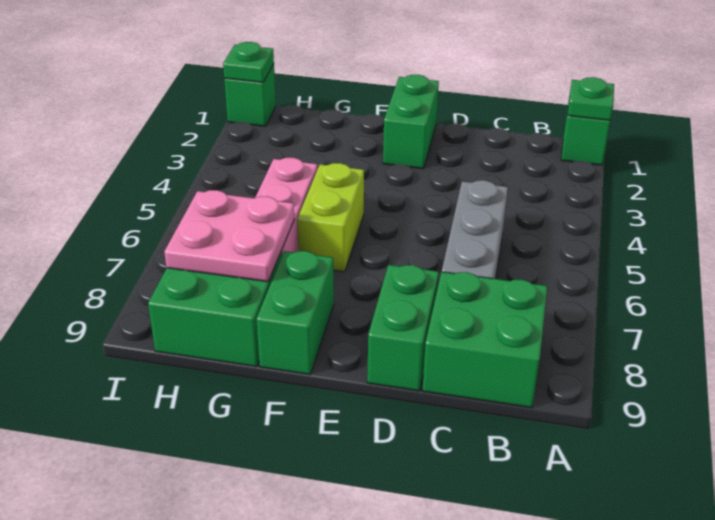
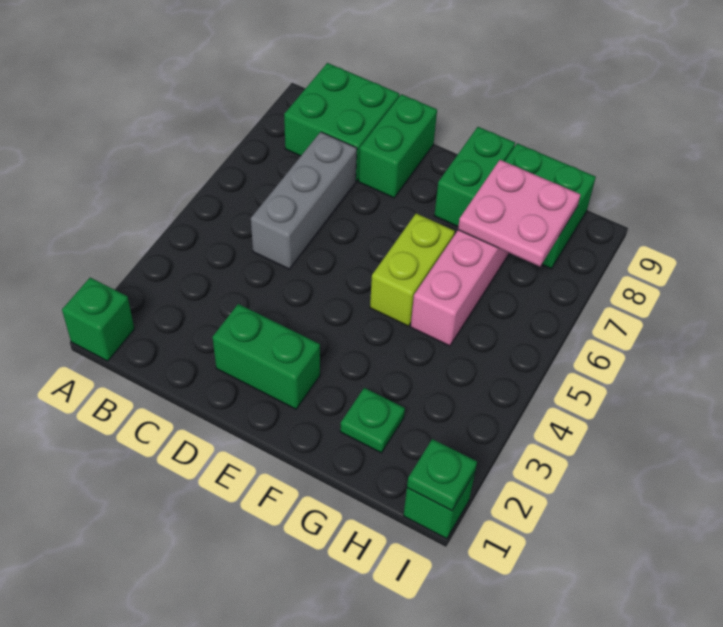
green plate A1 level 2 -> green plate G2 level 1
green brick E1:E2 level 1 -> green brick D2:E2 level 1

